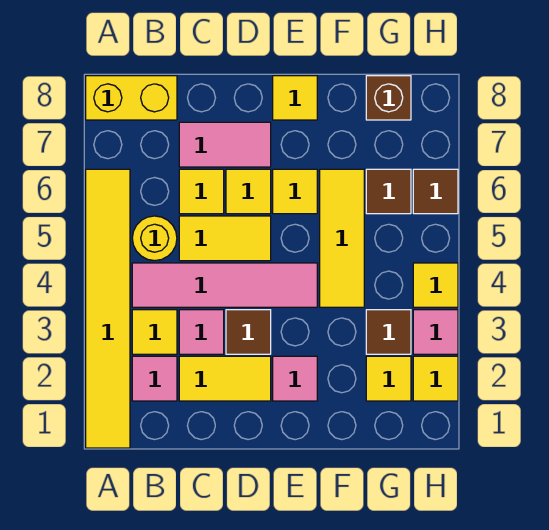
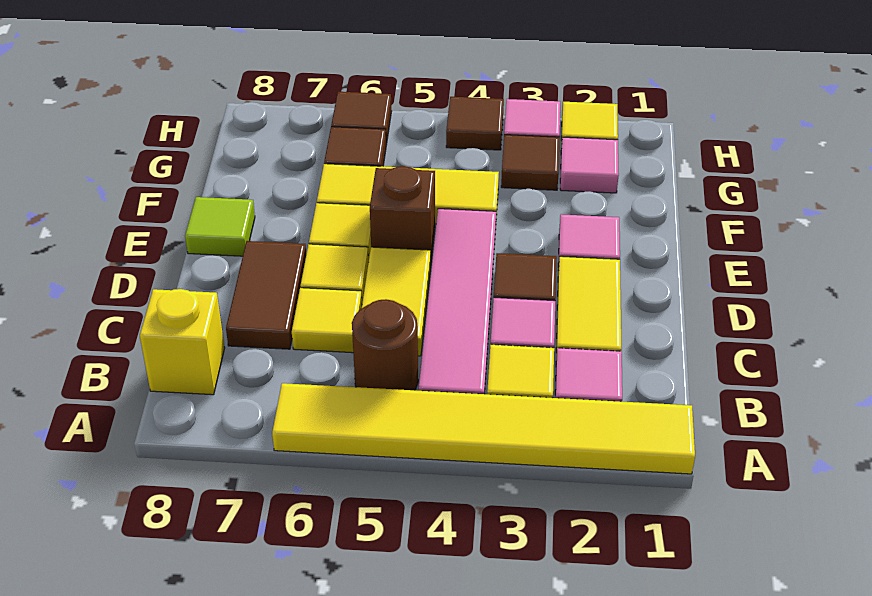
yellow brick A8:B8 level 1 -> yellow brick B8 level 1
yellow round brick B5 level 1 -> brown round brick B5 level 1
pink tile C7:D7 level 1 -> brown tile C7:D7 level 1
yellow tile E8 level 1 -> lime tile E8 level 1
yellow tile G2 level 1 -> pink tile G2 level 1
brown brick G8 level 1 -> brown brick E5 level 1
yellow tile H4 level 1 -> brown tile H4 level 1

